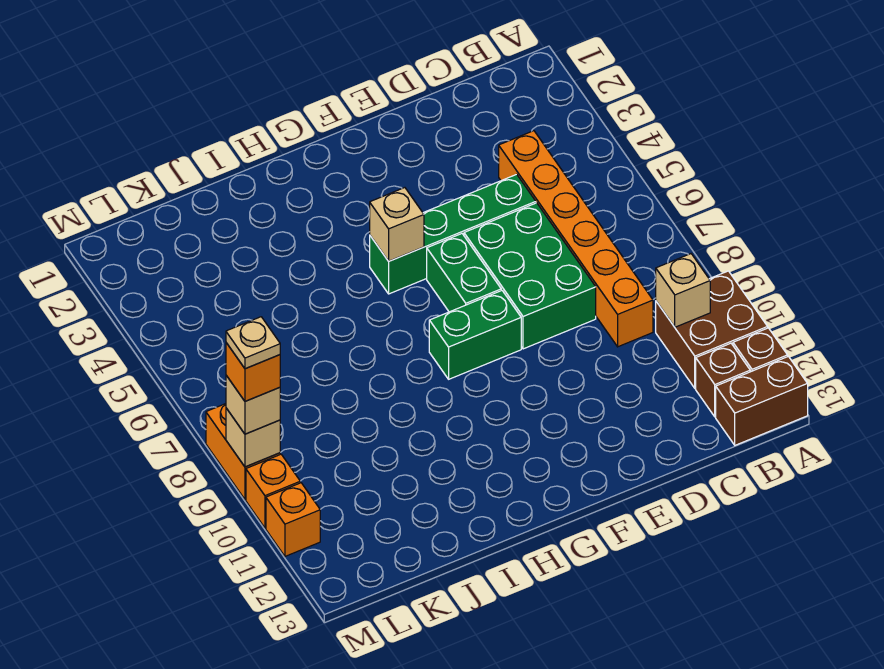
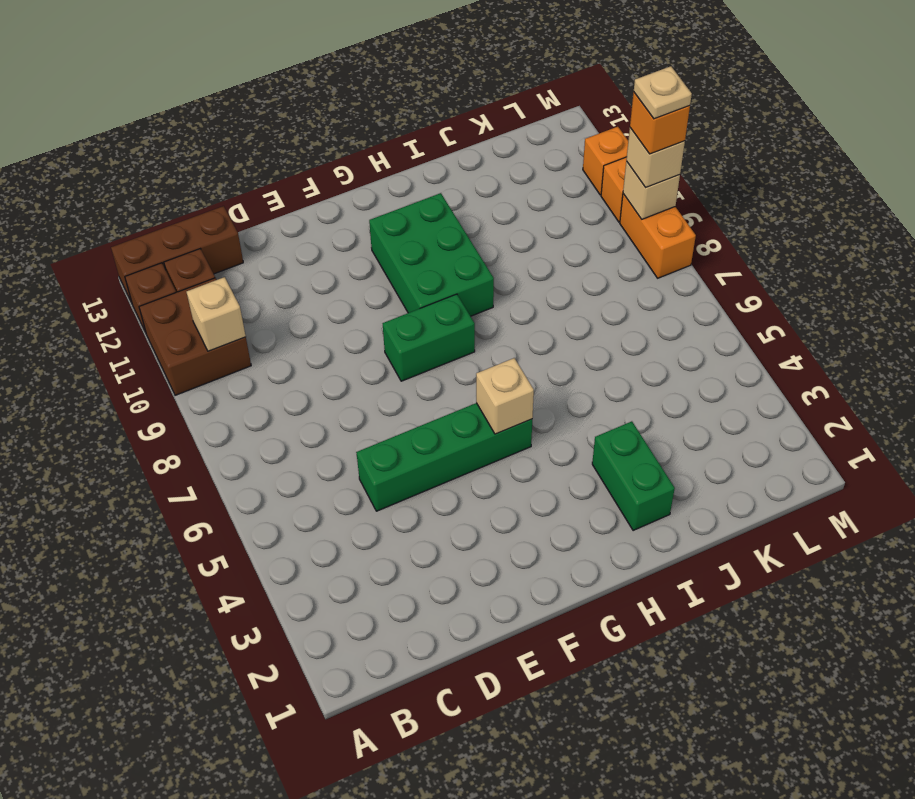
brown brick A13:B13 level 1 -> brown brick A13:C13 level 1
orange brick C4:C9 level 1 -> none
green brick D6:E8 level 1 -> green brick G9:H11 level 1
green brick F6:F7 level 1 -> green brick I2:I3 level 1

